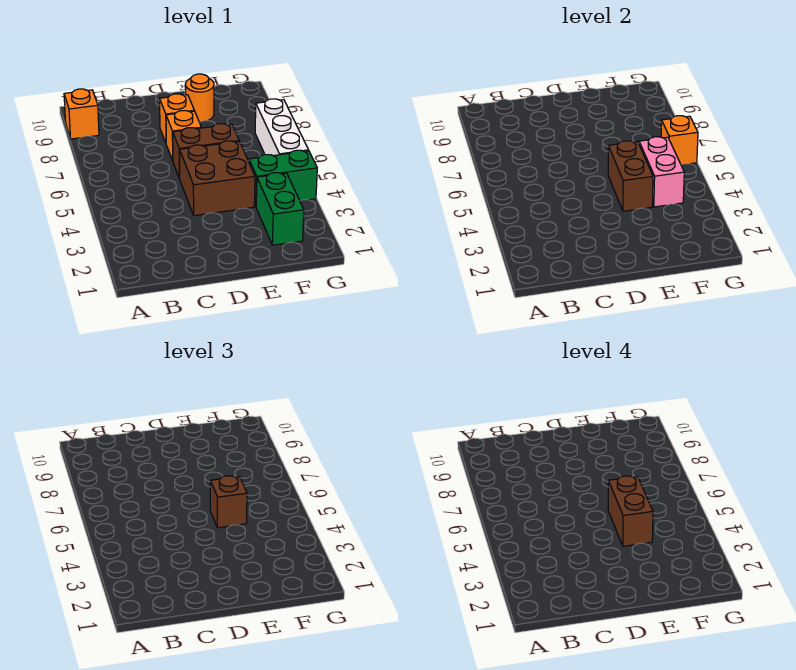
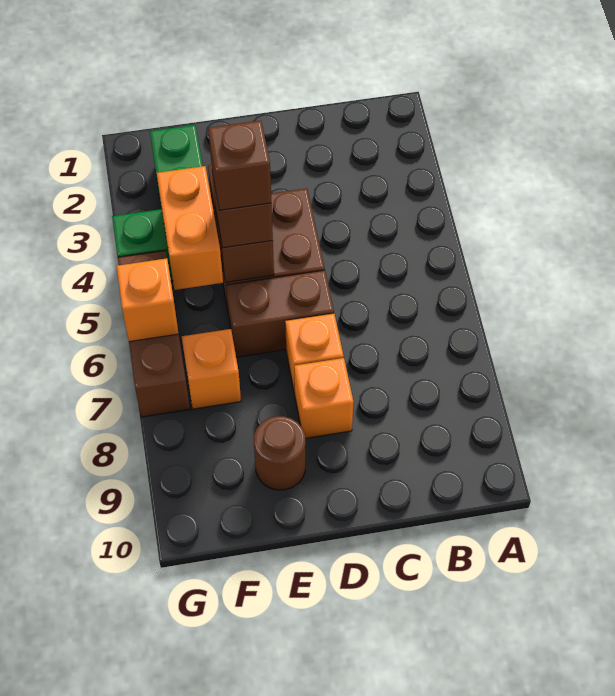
orange brick A9 level 1 -> orange brick F7 level 1
brown brick E4:E5 level 4 -> brown brick E5 level 4
orange round brick E9 level 1 -> brown round brick E9 level 1
pink brick F4:F5 level 2 -> orange brick F4:F5 level 2
white brick G5:G7 level 1 -> brown brick G5:G7 level 1

